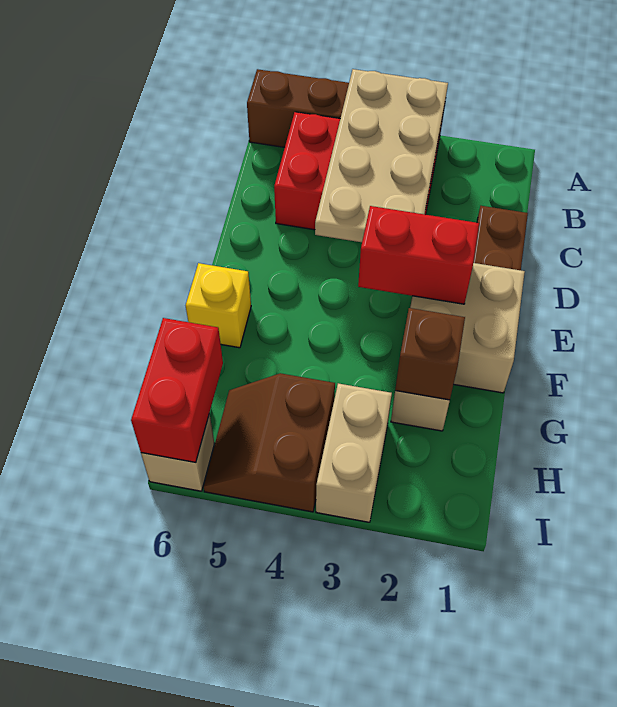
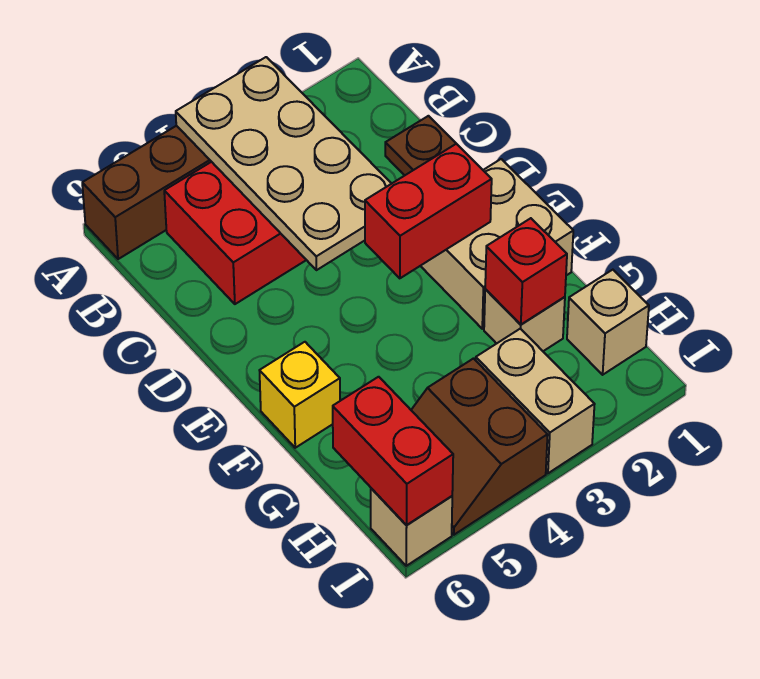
brown brick G2 level 2 -> red brick G2 level 2
none -> tan brick H1 level 1

